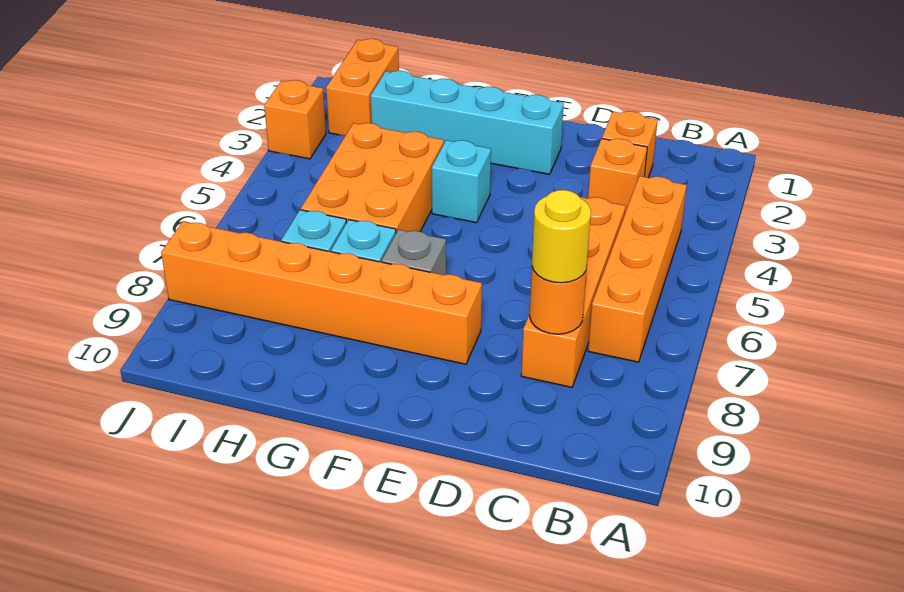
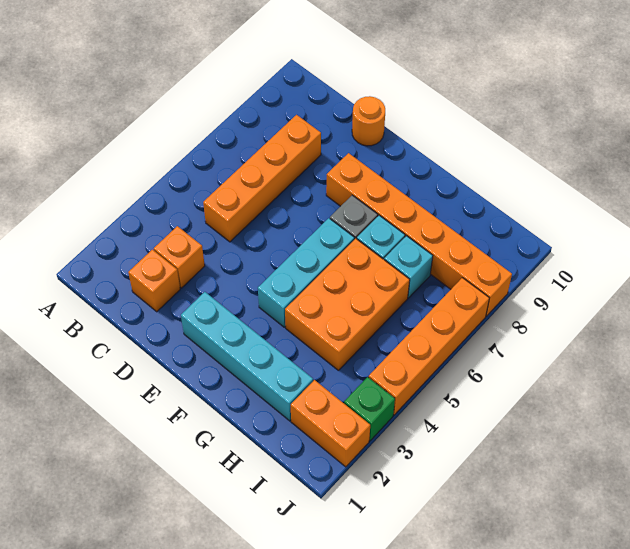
orange brick B4:B7 level 1 -> orange brick J4:J7 level 1
orange round brick C8 level 2 -> orange round brick D10 level 1
yellow round brick C8 level 3 -> none
cyan brick F4 level 1 -> cyan brick F4:F6 level 1
orange brick I1:I2 level 1 -> orange brick I2:J2 level 1
orange brick J3 level 1 -> green brick J3 level 1

